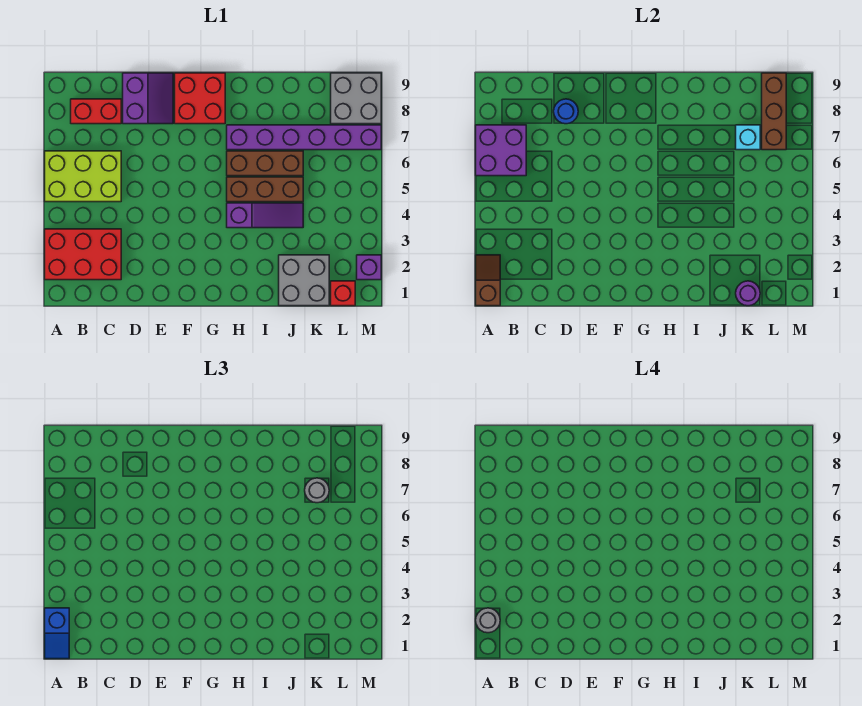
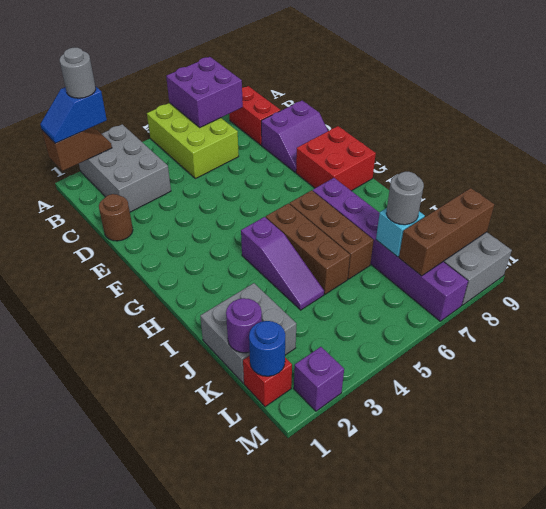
red brick A2:C3 level 1 -> grey brick A2:C3 level 1
none -> brown round brick D1 level 1
blue round brick D8 level 2 -> blue round brick L1 level 2

